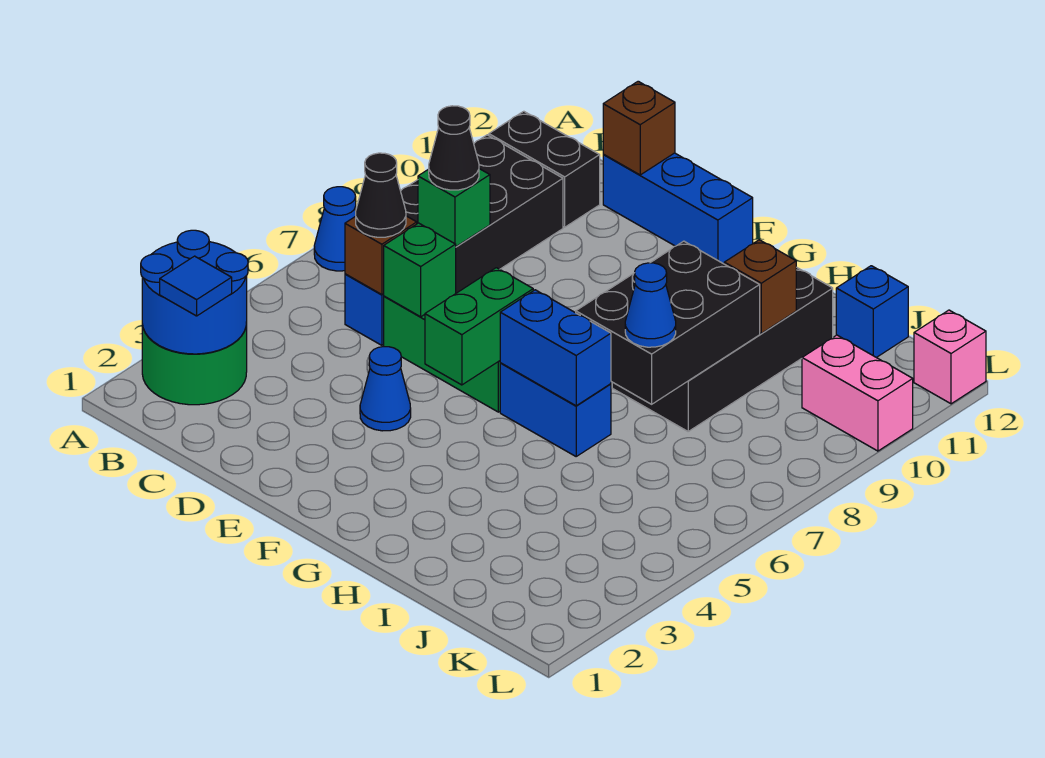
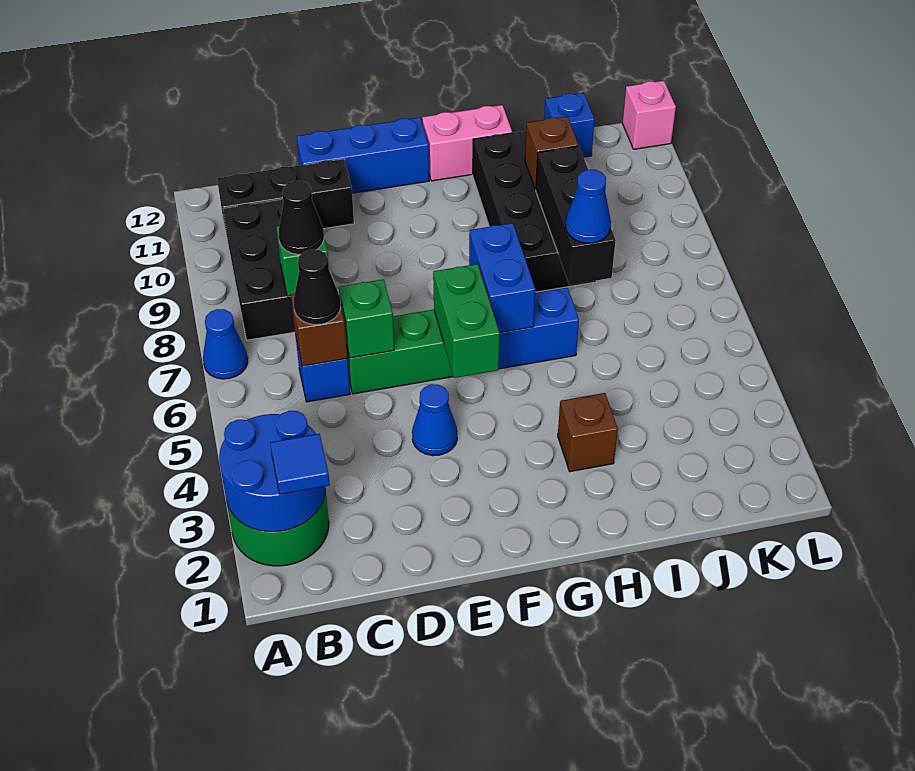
black brick B11:C11 level 1 -> black brick B11:D11 level 1
brown brick D12 level 2 -> brown brick H3 level 1
blue brick G6:H6 level 2 -> blue brick G6:G7 level 2
black brick H7:I9 level 2 -> black brick I7:I9 level 2
pink brick K10:L10 level 1 -> pink brick G12:H12 level 1

